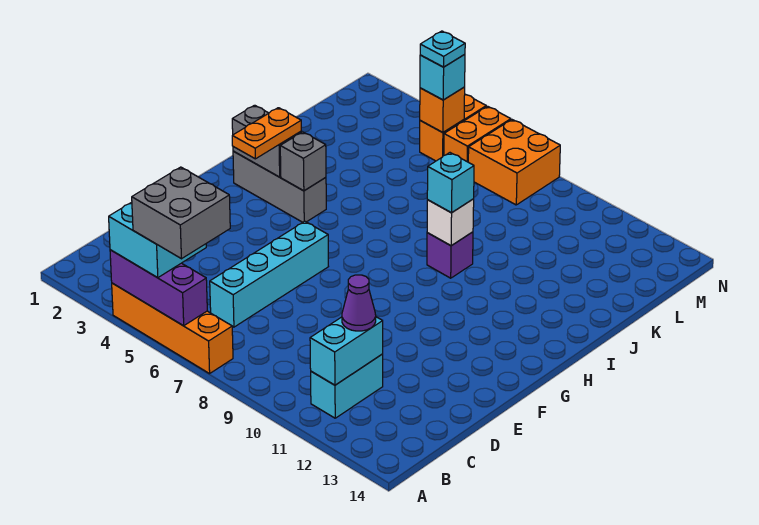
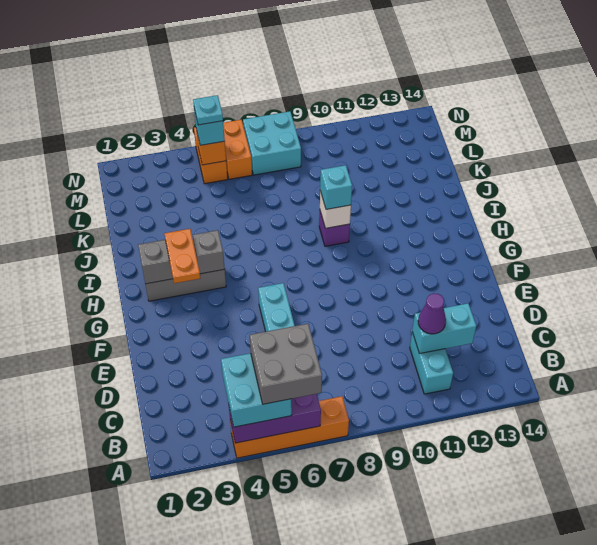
cyan brick B11:C11 level 2 -> cyan brick C11:C12 level 2
orange brick M7:N8 level 1 -> cyan brick M7:N8 level 1

